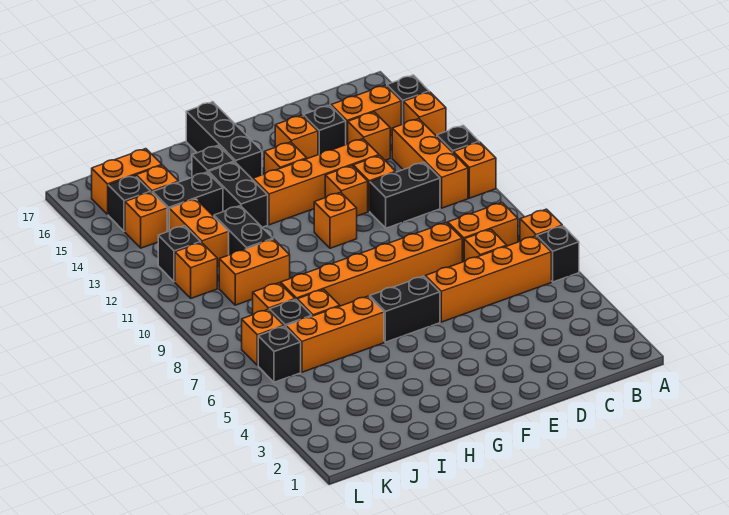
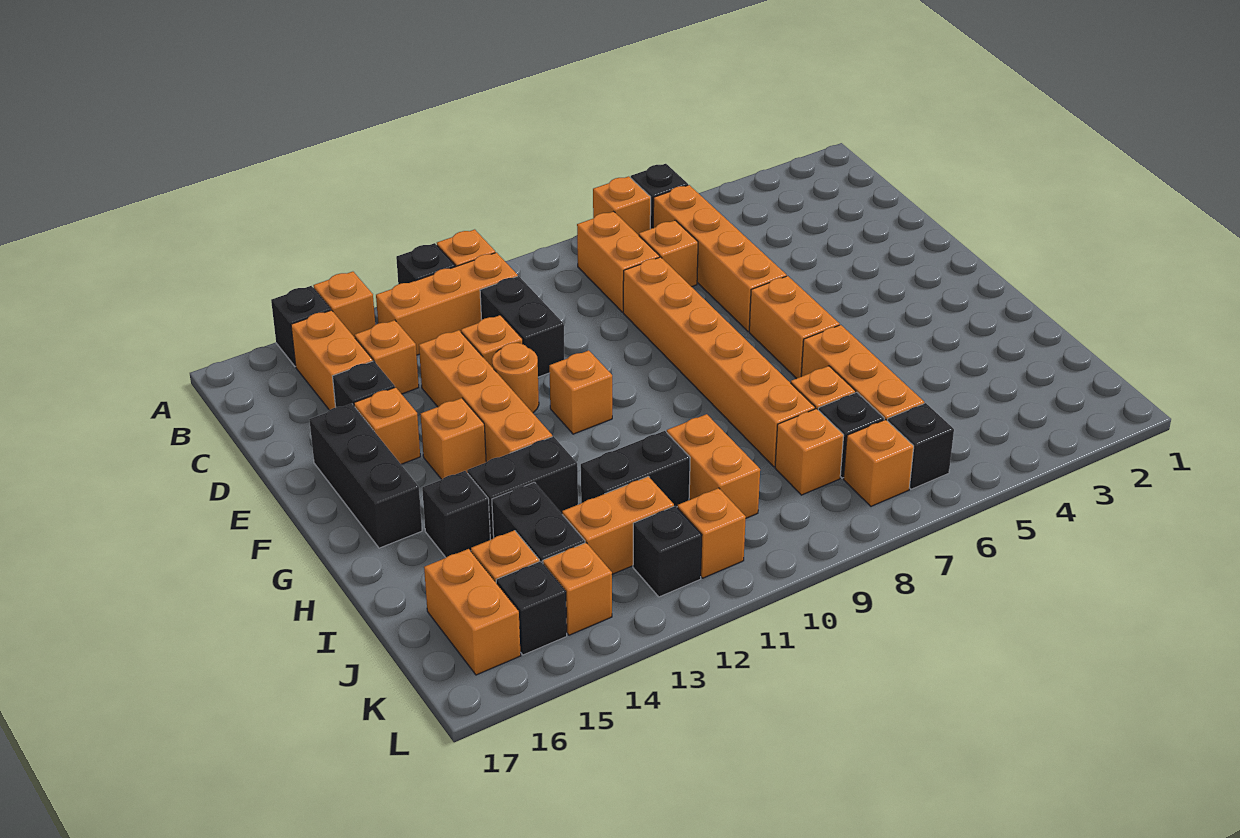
orange brick E12 level 1 -> orange round brick E12 level 1
black brick F6:G6 level 1 -> orange brick F6:G6 level 1
black brick G15:G17 level 1 -> black brick E16:G16 level 1

